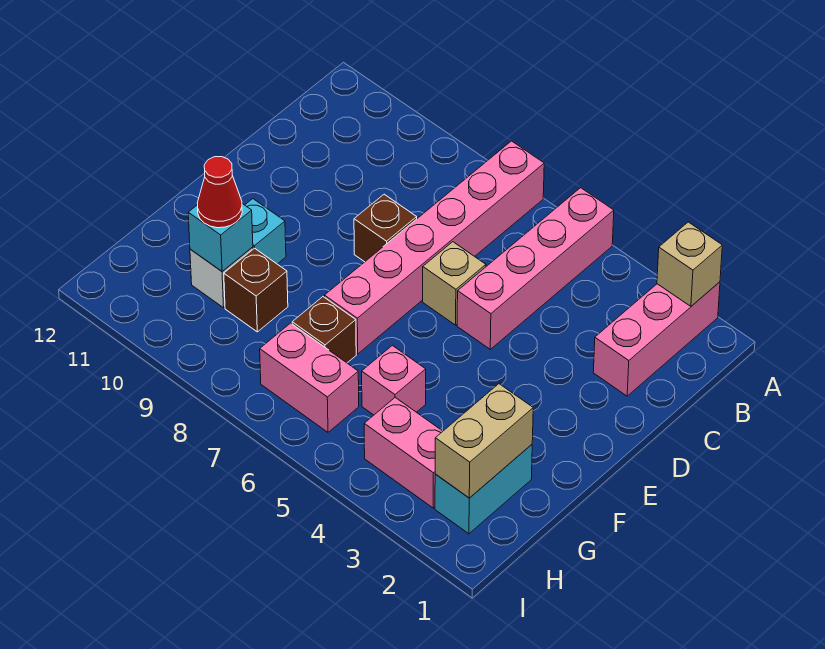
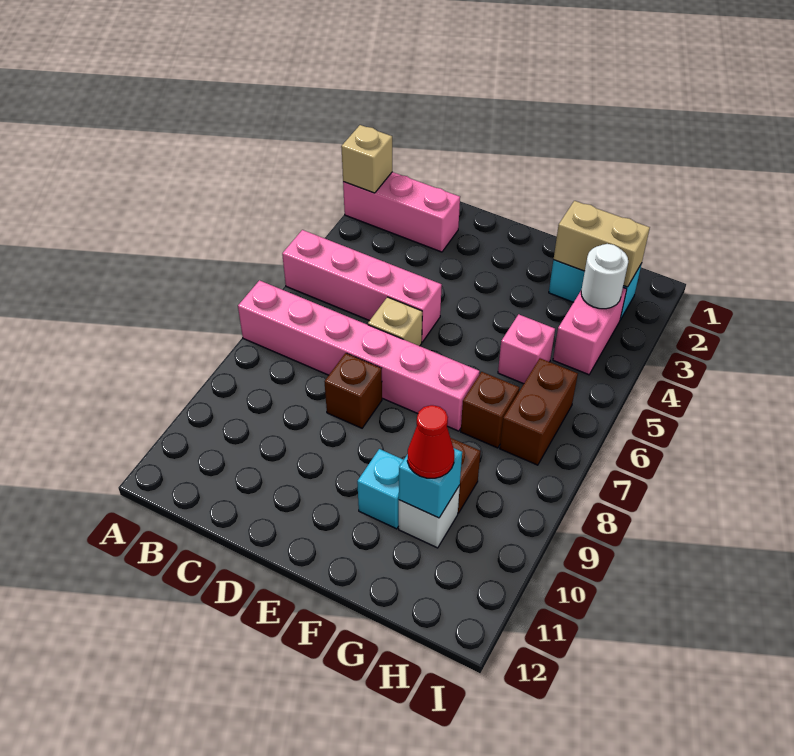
none -> white round brick H3 level 2
pink brick H6:H7 level 1 -> brown brick H6:H7 level 1

